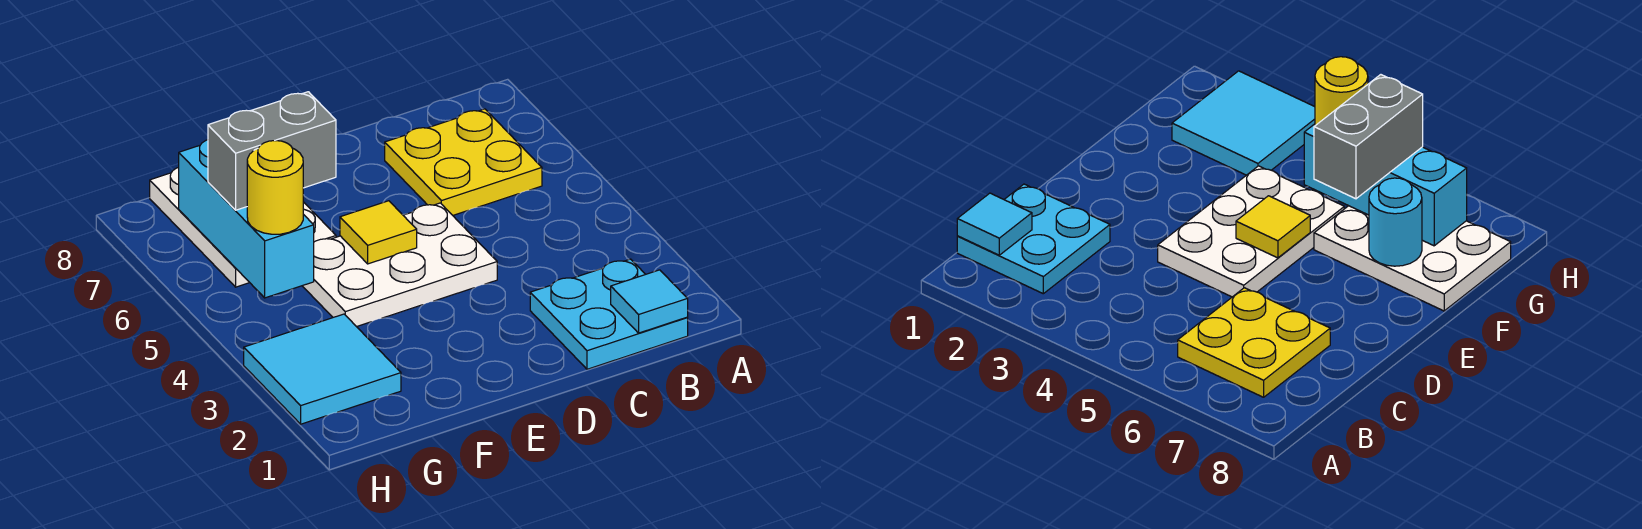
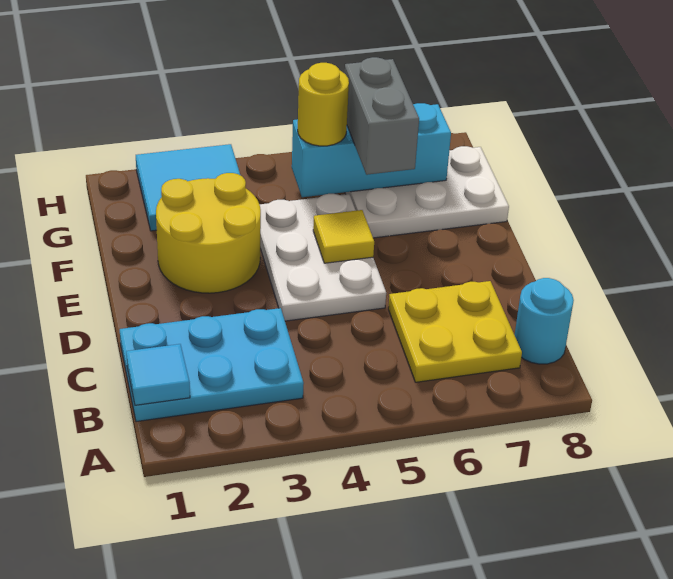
cyan plate B1:C2 level 1 -> cyan plate B1:C3 level 1
none -> yellow round brick E2:F3 level 1
cyan round brick F7 level 2 -> cyan round brick B8 level 1

